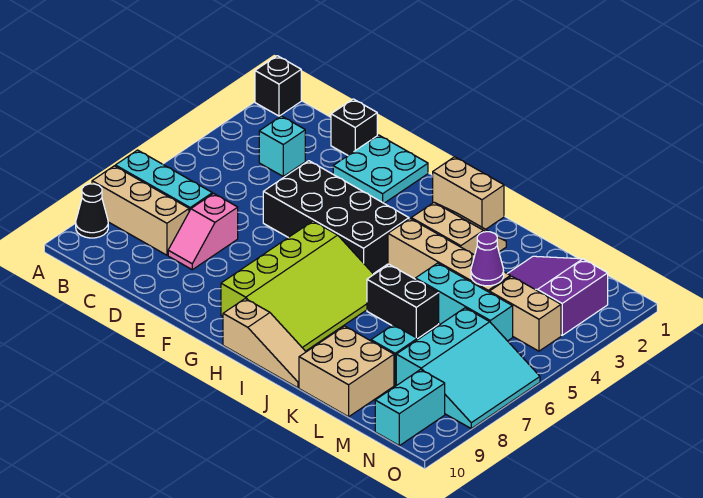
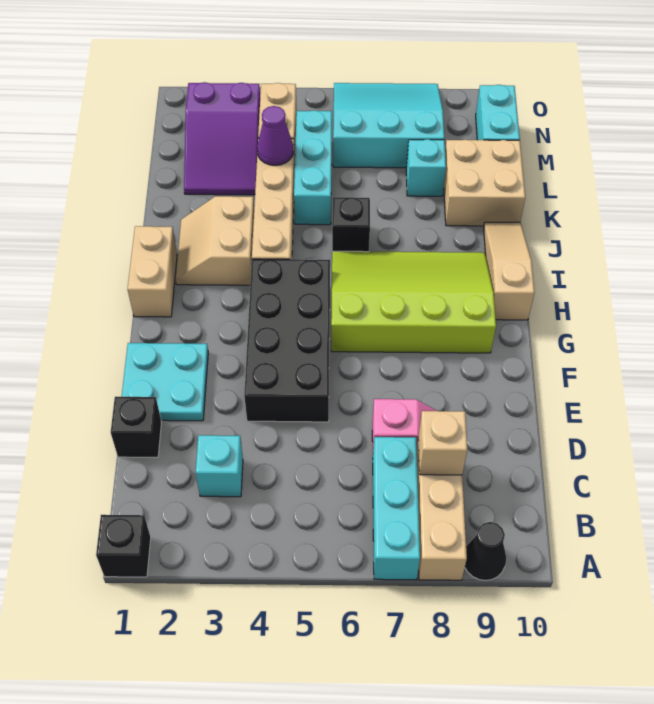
none -> tan brick C8 level 2
black brick J6:K6 level 1 -> black brick J6 level 1
cyan brick N9:N10 level 1 -> cyan brick M10:N10 level 1

